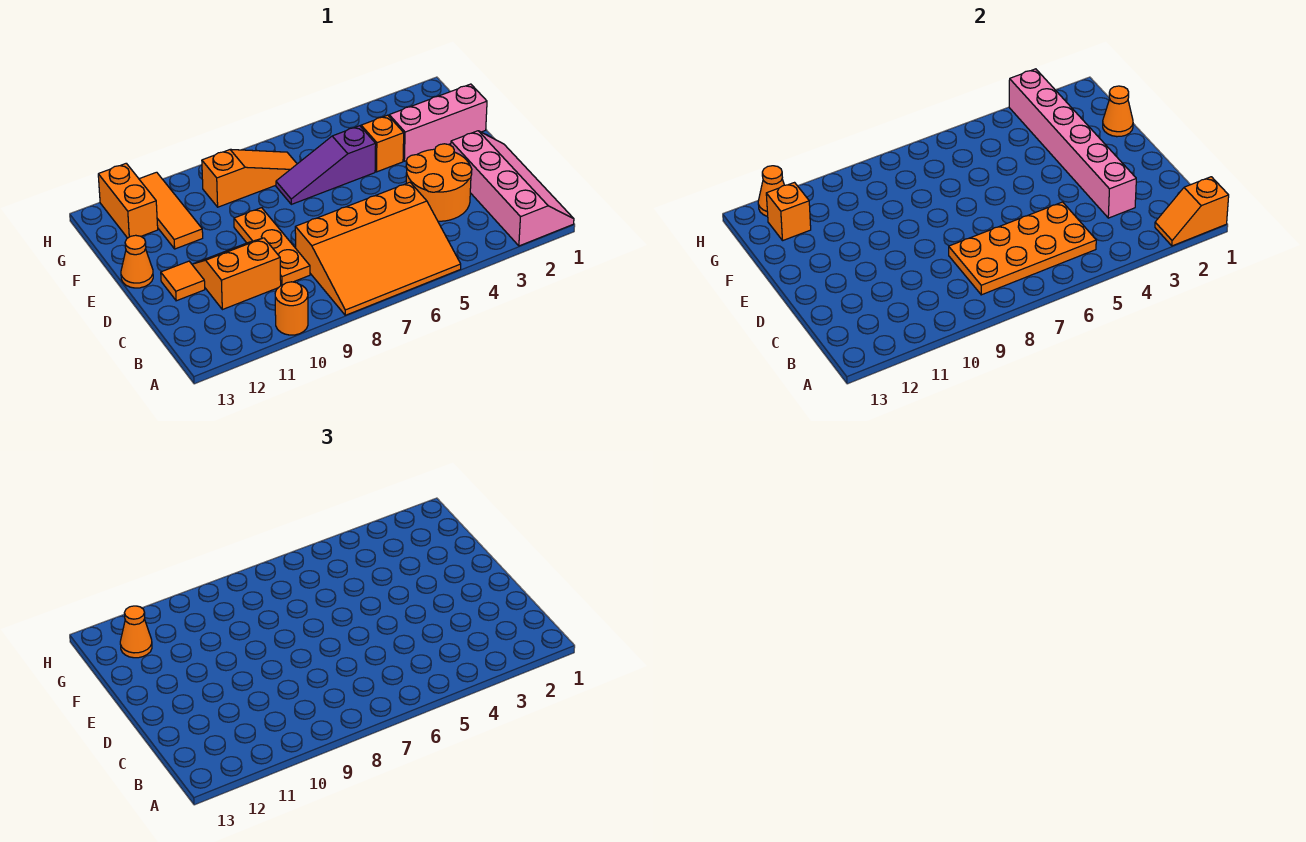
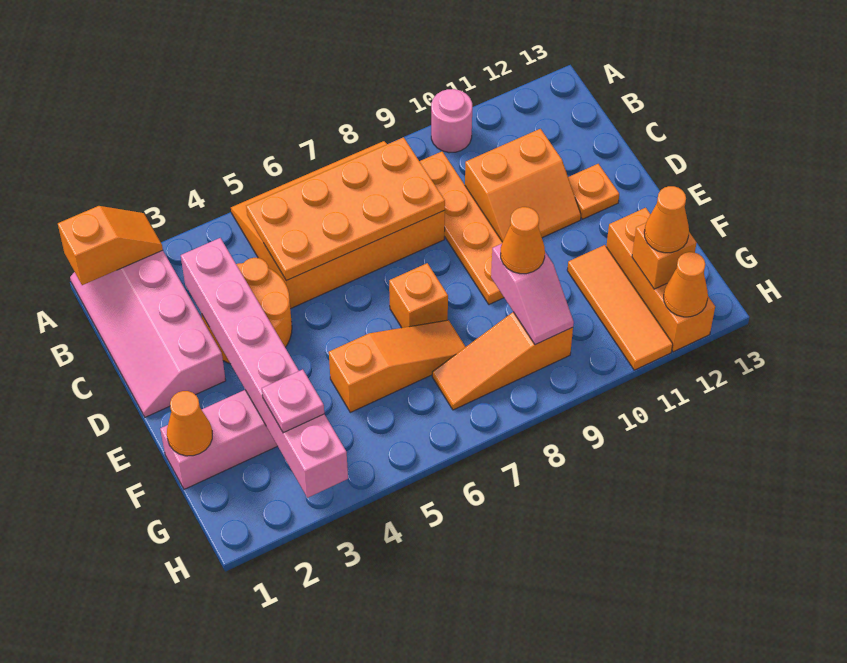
orange round brick A10 level 1 -> pink round brick A10 level 1
orange plate C9:E9 level 1 -> orange plate B9:E9 level 1
orange tile D12 level 1 -> orange plate D12 level 1
orange cone E13 level 1 -> orange cone F9 level 3
orange brick F4 level 1 -> orange brick E7 level 1
purple slope F5:F7 level 1 top 5 -> orange slope F5:F7 level 1 top 5
none -> pink slope F9:G9 level 2 top F
none -> pink plate G3 level 3
orange brick G12:H12 level 1 -> orange brick F12:H12 level 1

